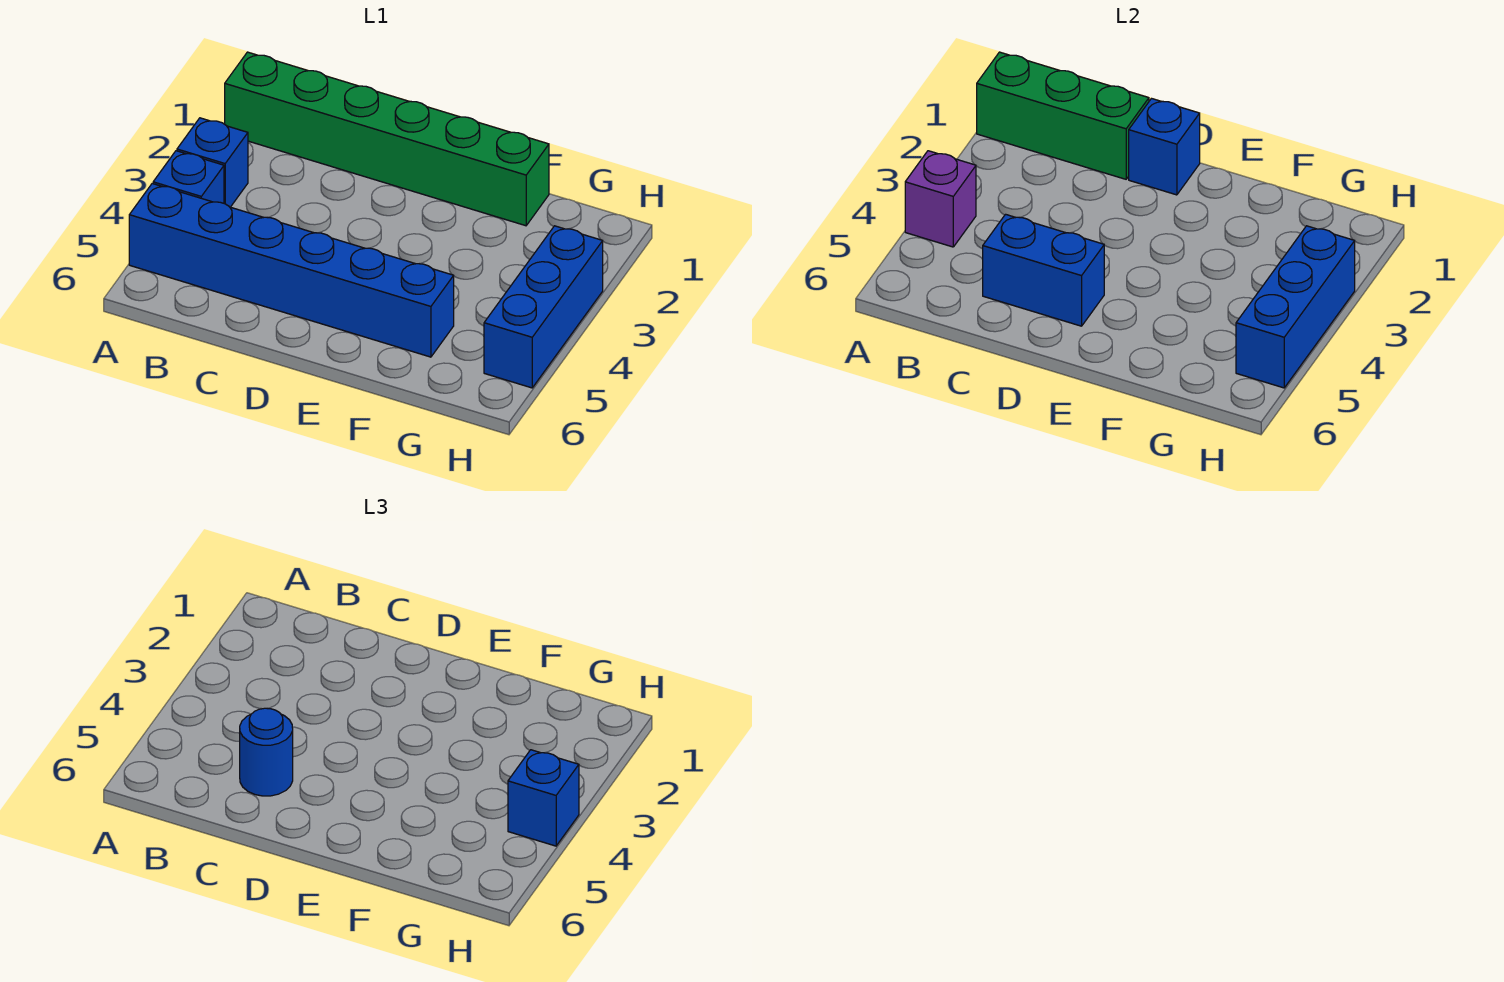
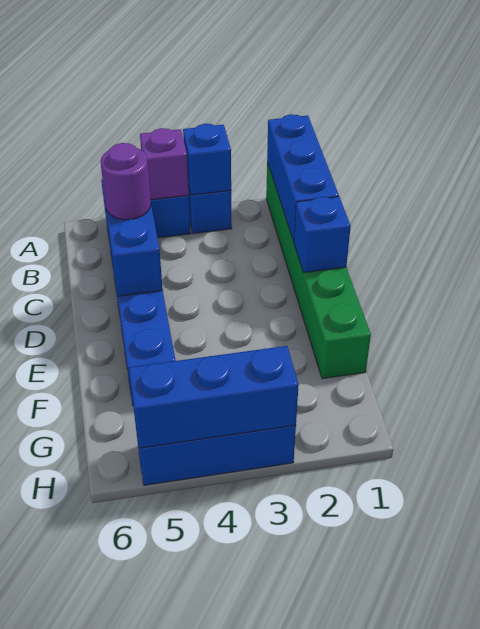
green brick A1:C1 level 2 -> blue brick A1:C1 level 2
blue round brick C5 level 3 -> purple round brick C5 level 3
blue brick H4 level 3 -> blue brick A3 level 2

